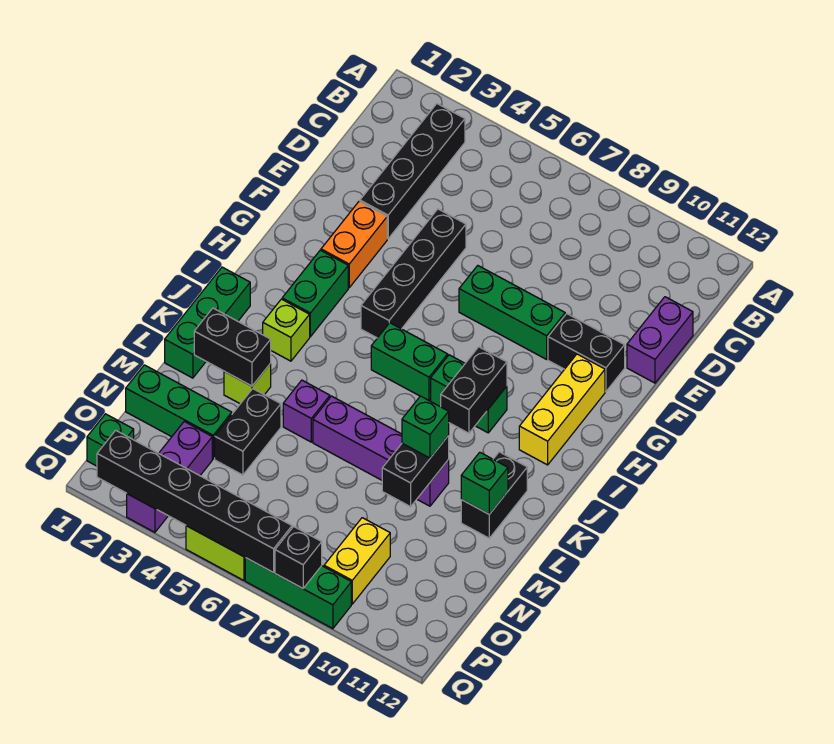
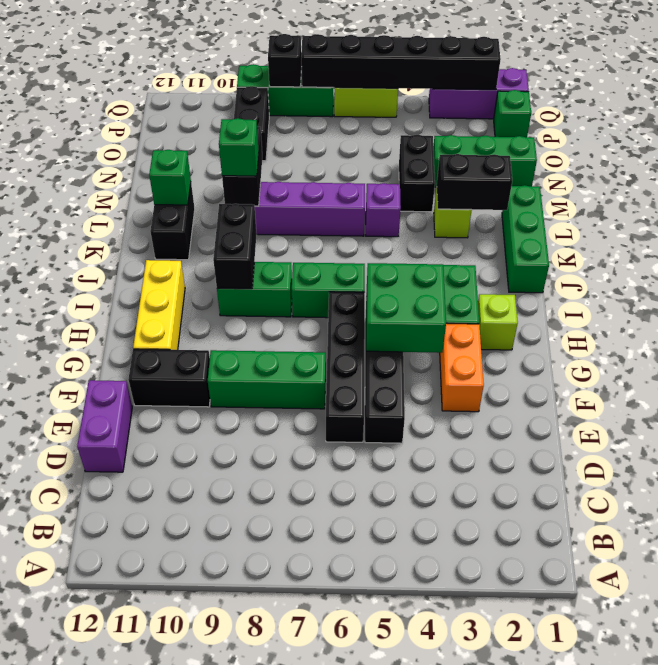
black brick B3:E3 level 1 -> black brick E6:H6 level 1
none -> green brick G4:H5 level 2
lime brick J3 level 1 -> lime brick H2 level 1
purple brick O3:Q3 level 1 -> purple brick Q1:Q3 level 1
yellow brick O9:P9 level 1 -> black brick O9:P9 level 1

